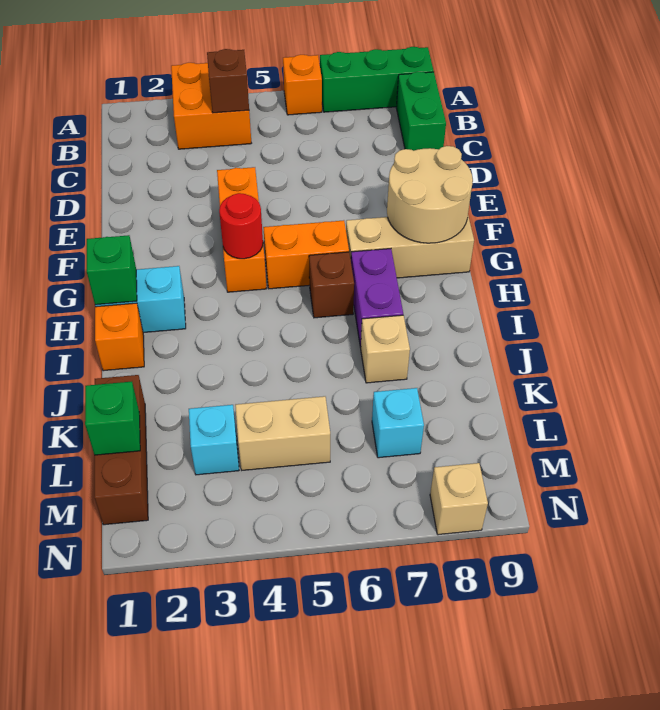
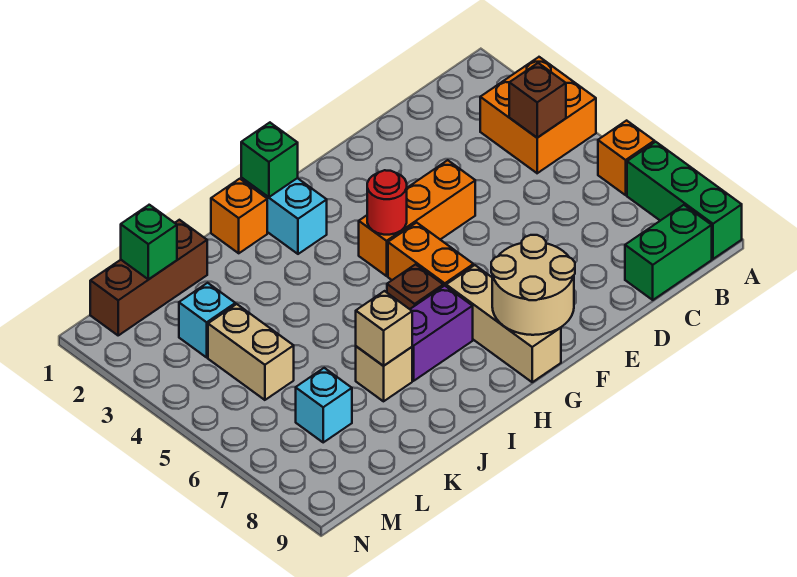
tan brick N8 level 1 -> tan brick J7 level 2

